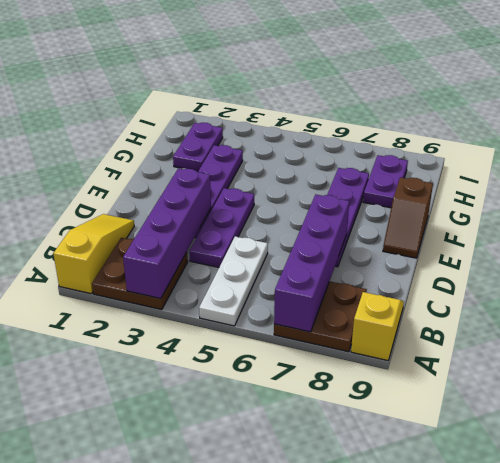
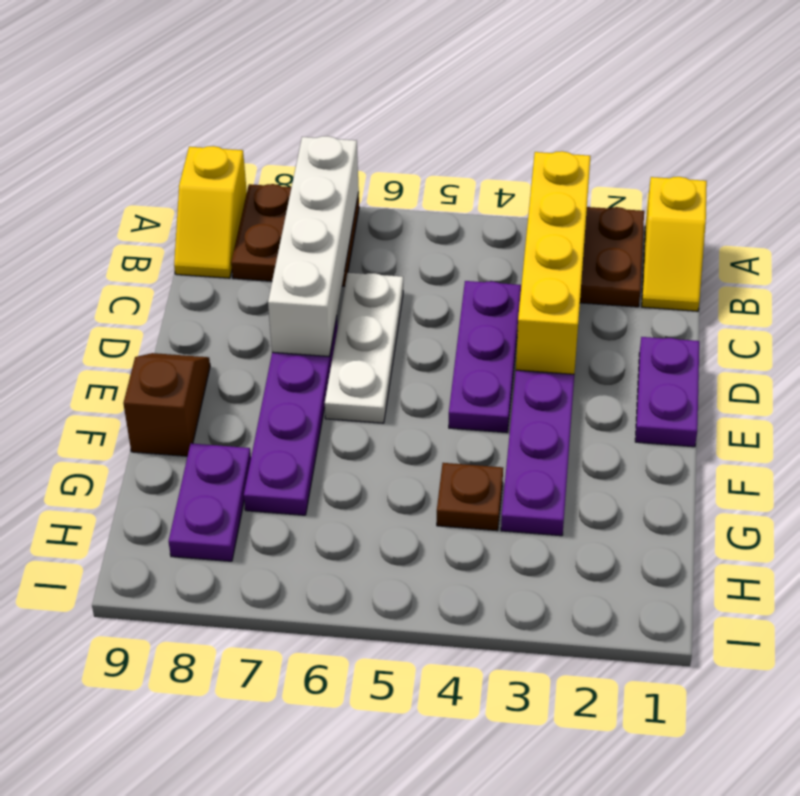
yellow slope A1:C1 level 1 top A -> yellow slope A1:B1 level 1 top A
purple brick A3:D3 level 2 -> yellow brick A3:D3 level 2
white plate A5:C5 level 1 -> white plate C6:E6 level 1
purple brick A7:D7 level 2 -> white brick A7:D7 level 2
purple plate G2:H2 level 1 -> purple plate D1:E1 level 1
none -> brown plate G4 level 1

